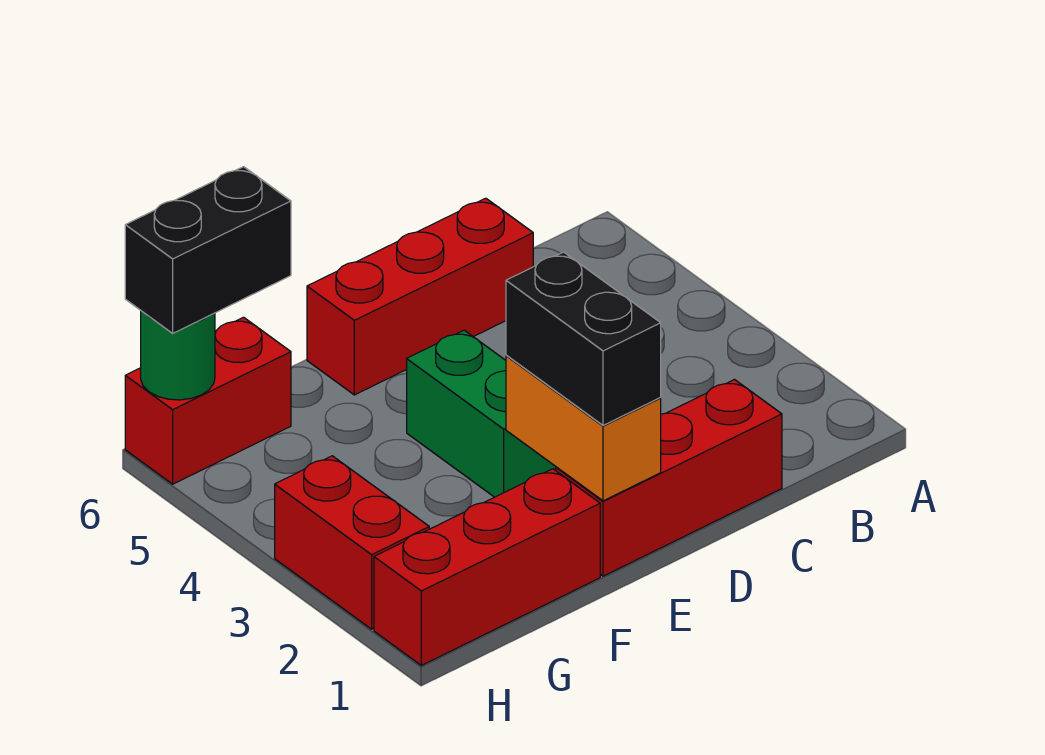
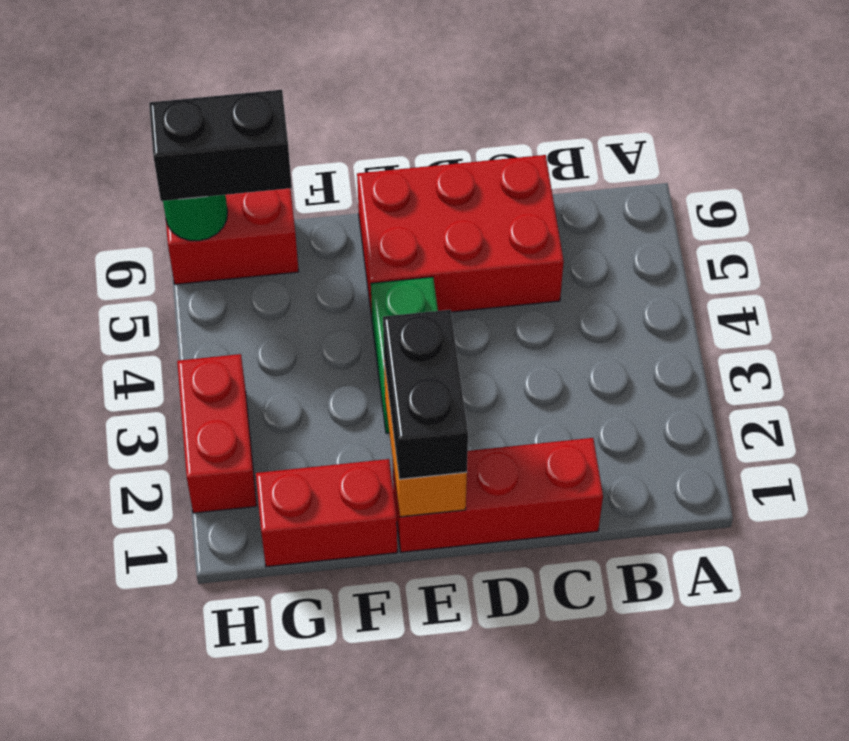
red brick C6:E6 level 1 -> red brick C5:E6 level 1
red brick F1:H1 level 1 -> red brick F1:G1 level 1

